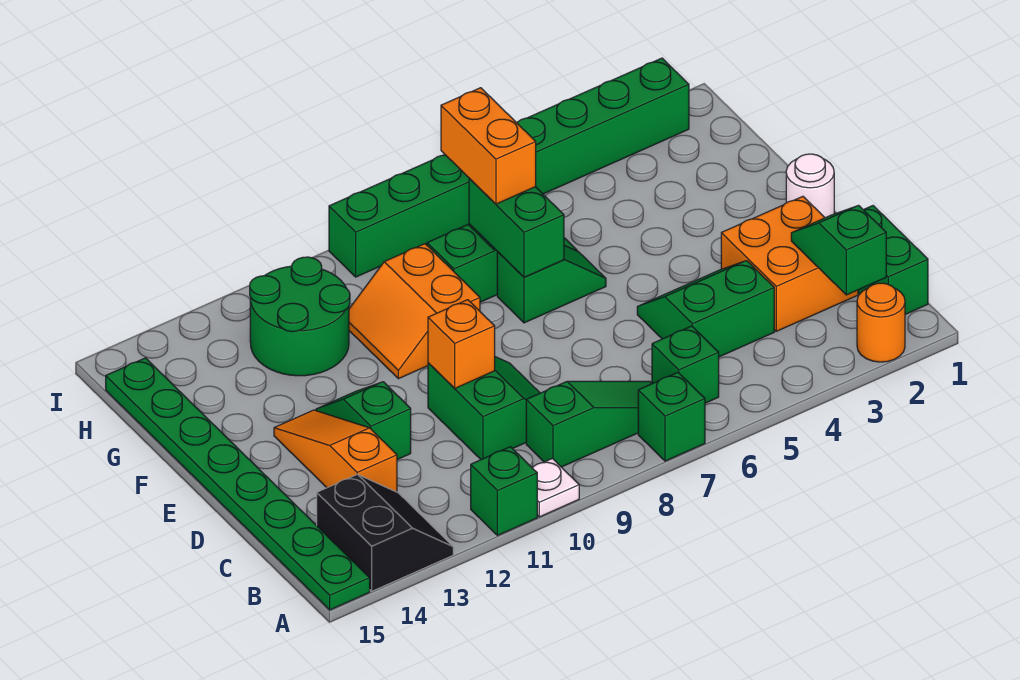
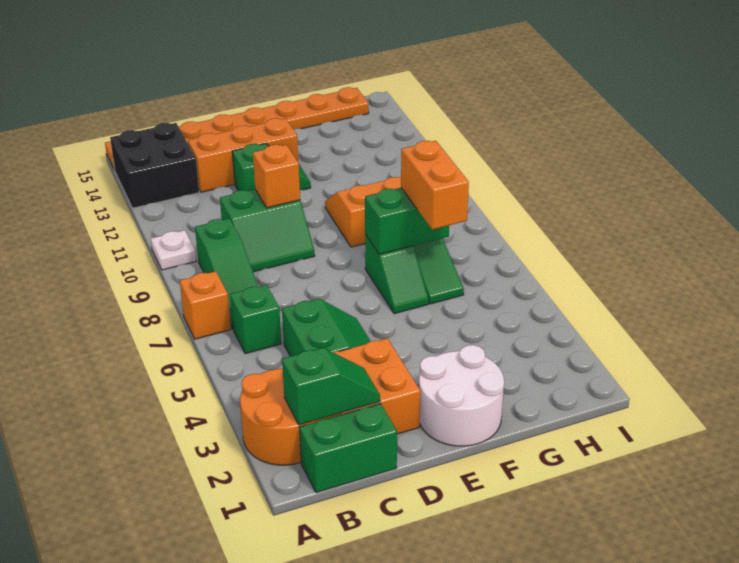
orange round brick A2 level 1 -> orange round brick A2:B3 level 1
green brick A7 level 1 -> orange brick A7 level 1
green brick A11 level 1 -> none
black slope A13:B14 level 1 top 14 -> black brick A13:B14 level 1
green plate A15:H15 level 1 -> orange plate A15:H15 level 1
orange slope C13:E13 level 1 top C -> orange brick C13:E13 level 1
white round brick E1 level 1 -> white round brick E1:F2 level 1
orange brick G7:H7 level 3 -> orange brick G6:G7 level 3
green round brick G11:H12 level 1 -> none
green brick I2:I9 level 1 -> none

